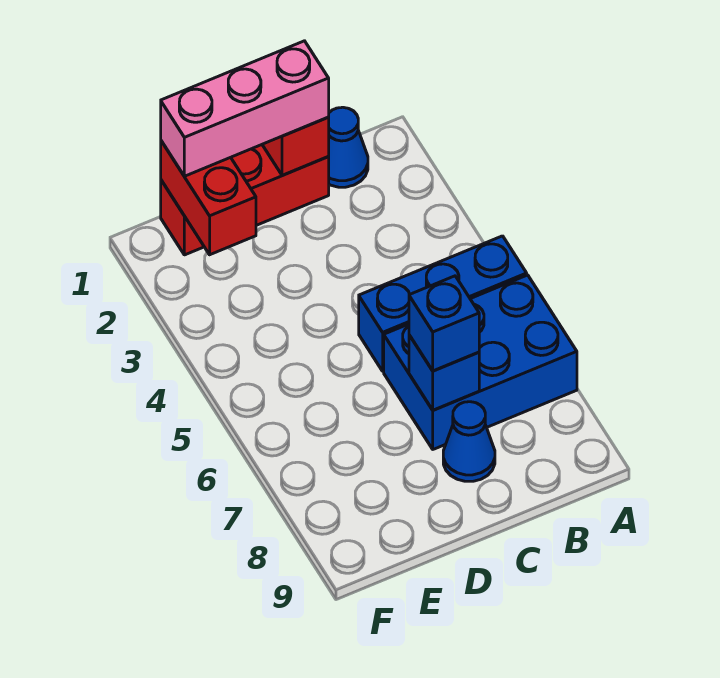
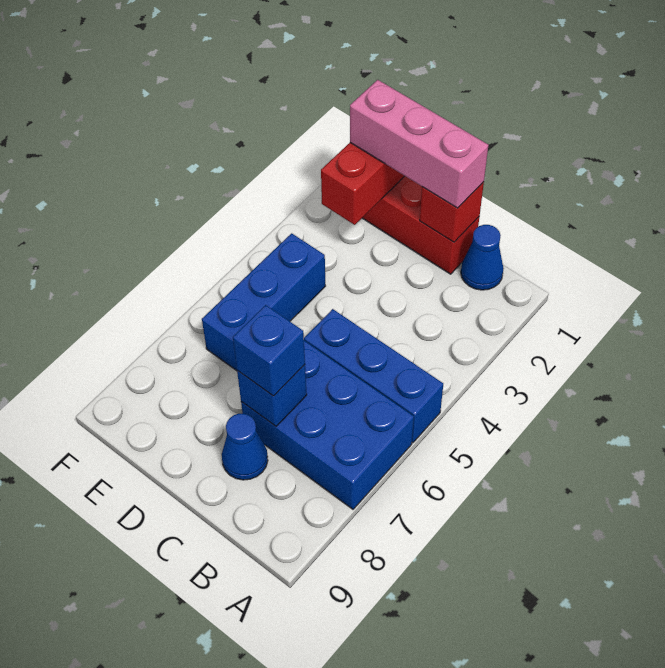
none -> blue brick E4:E6 level 1

